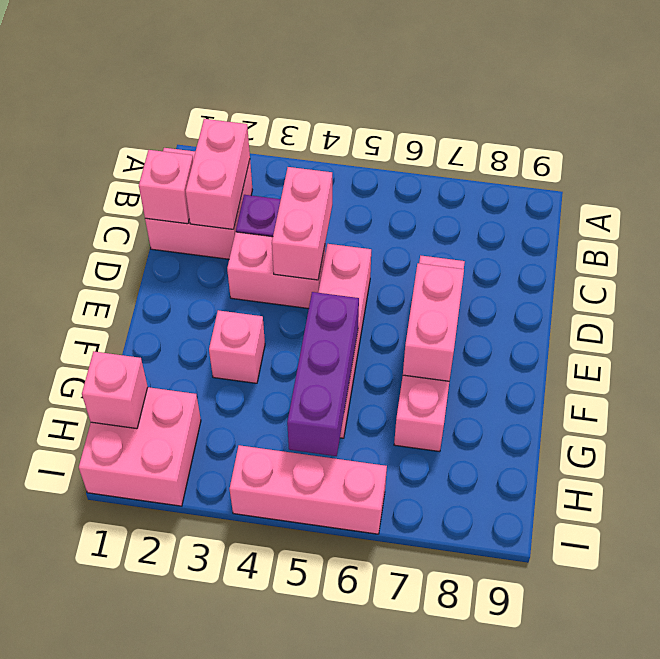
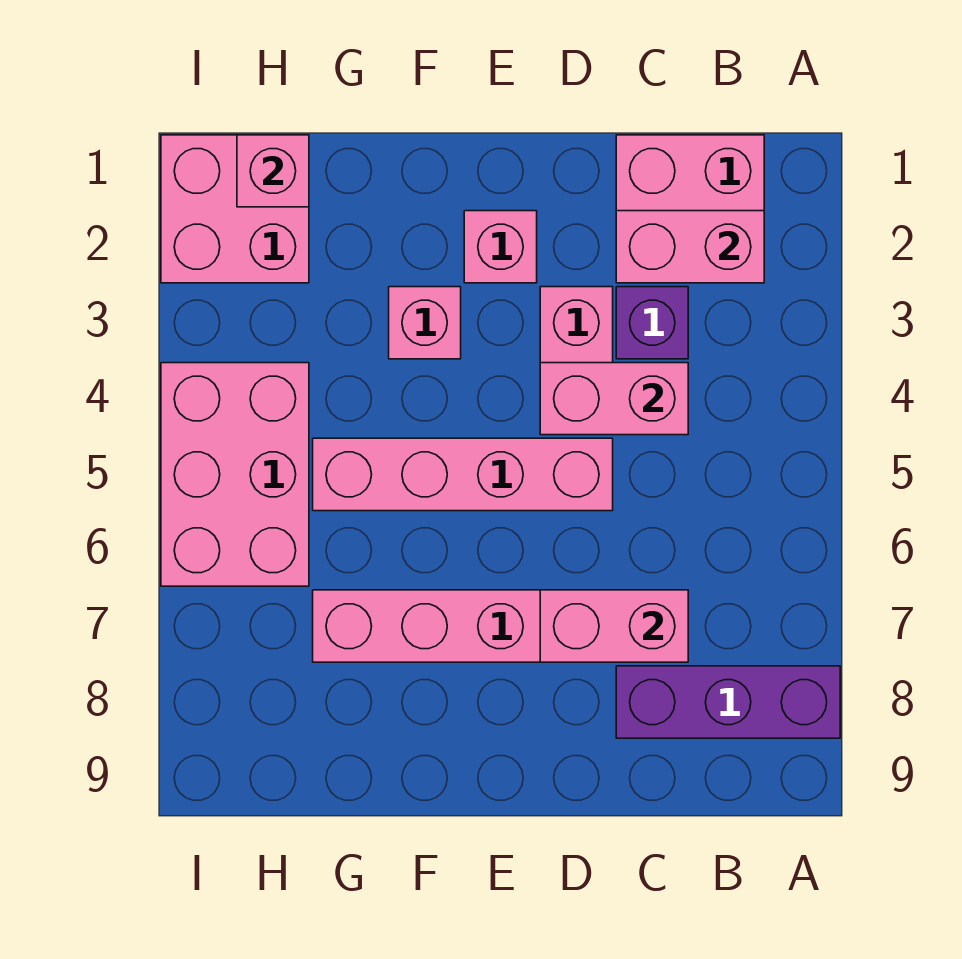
pink brick C1 level 2 -> pink brick E2 level 1
pink brick E7:F7 level 2 -> pink brick C7:D7 level 2
purple brick F5:H5 level 2 -> purple brick A8:C8 level 1
pink brick I4:I6 level 1 -> pink brick H4:I6 level 1

